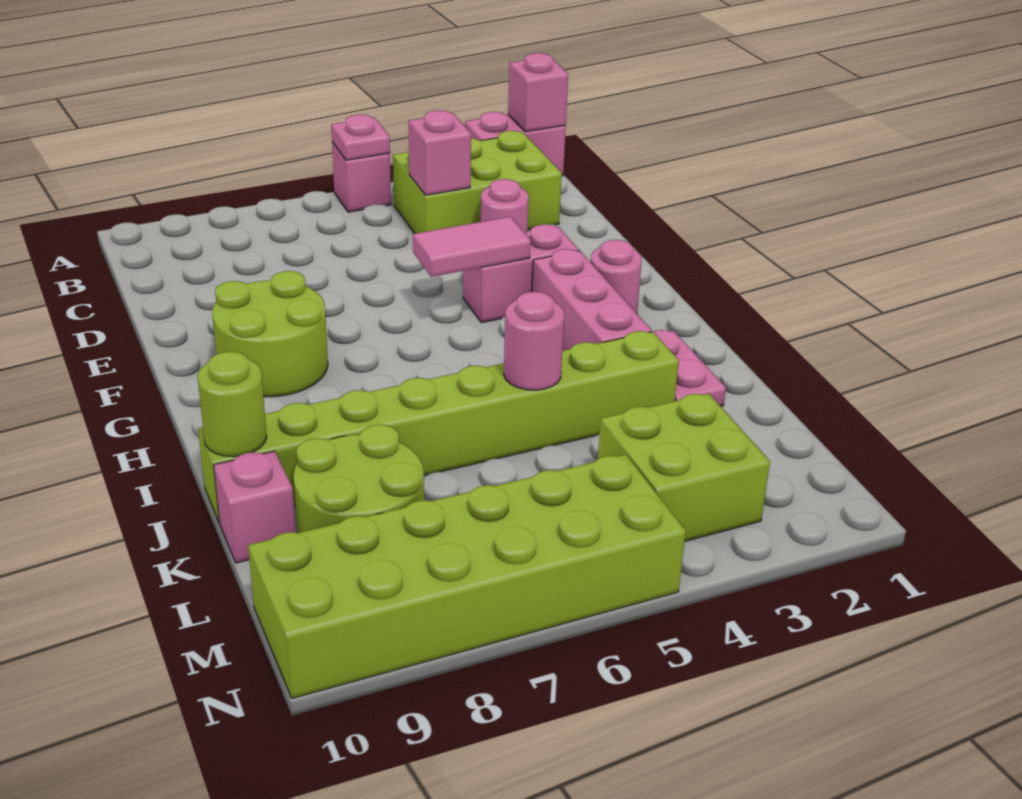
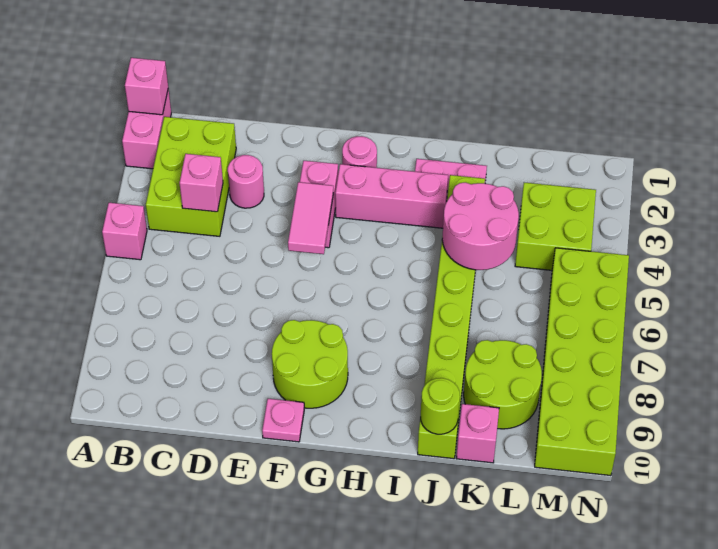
pink plate A5 level 2 -> pink plate F10 level 1
pink round brick J5 level 2 -> pink round brick J4:K5 level 2

